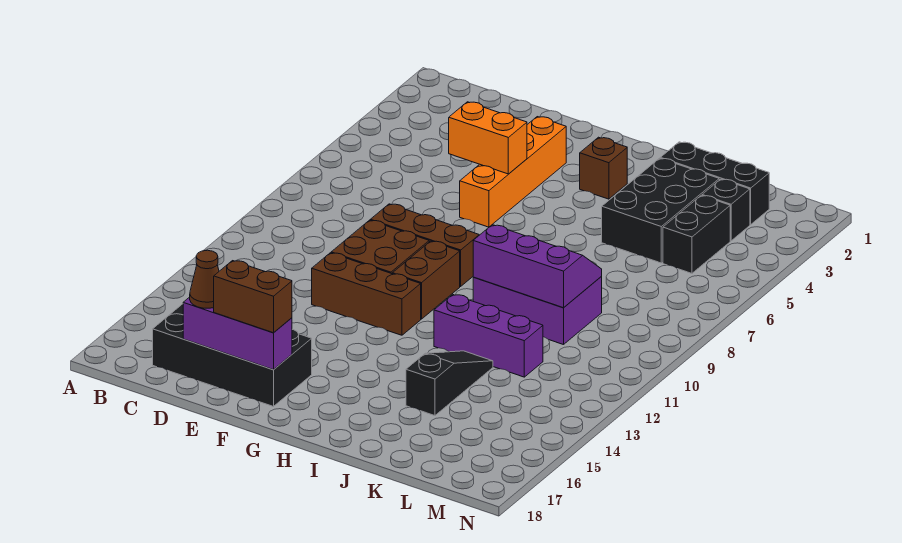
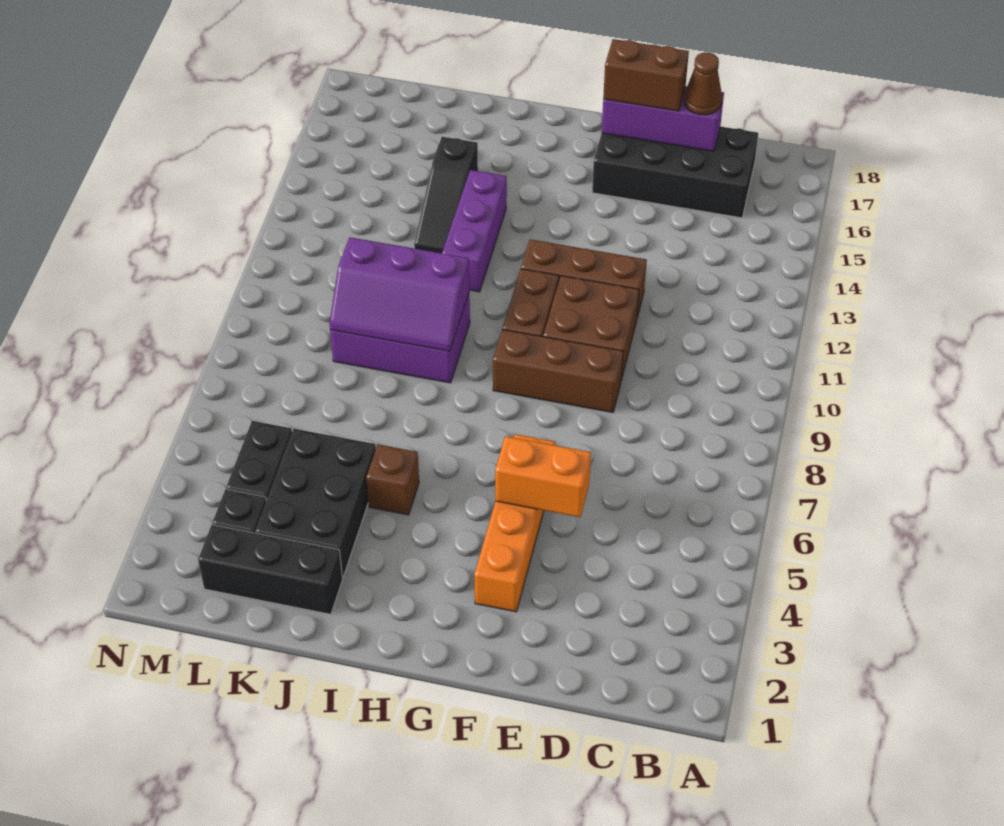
brown brick H3 level 1 -> brown brick I5 level 1
purple brick I12:K12 level 1 -> purple brick I12:I14 level 1

